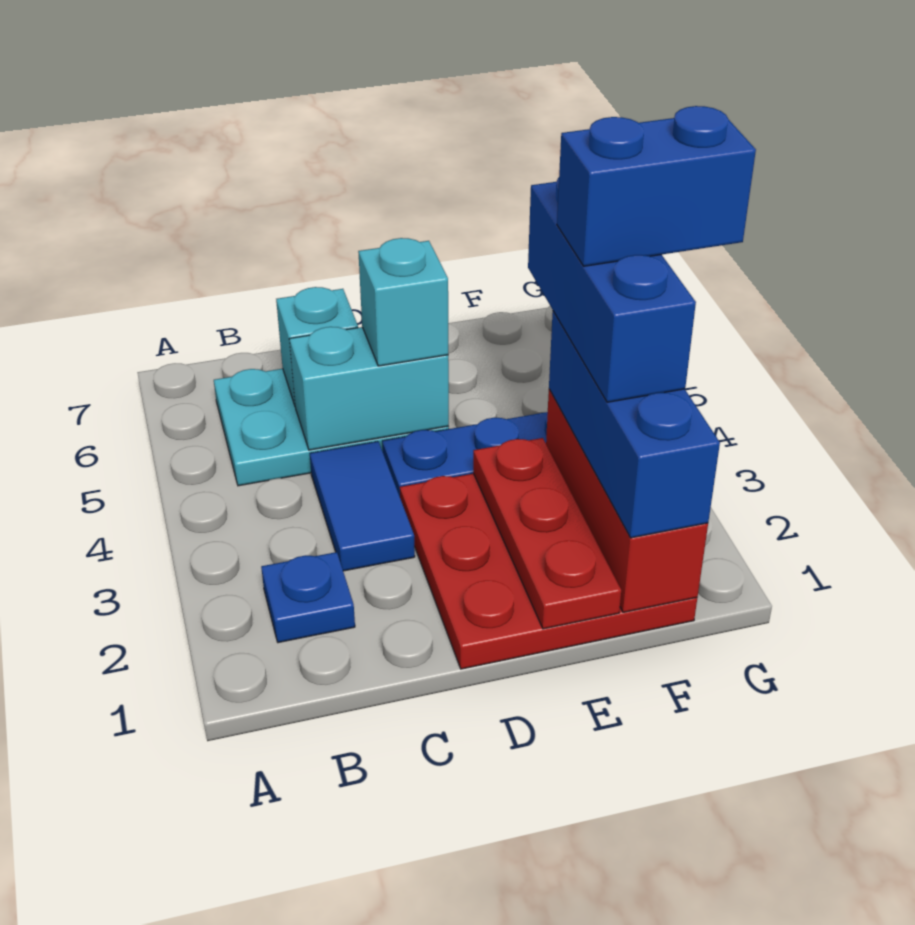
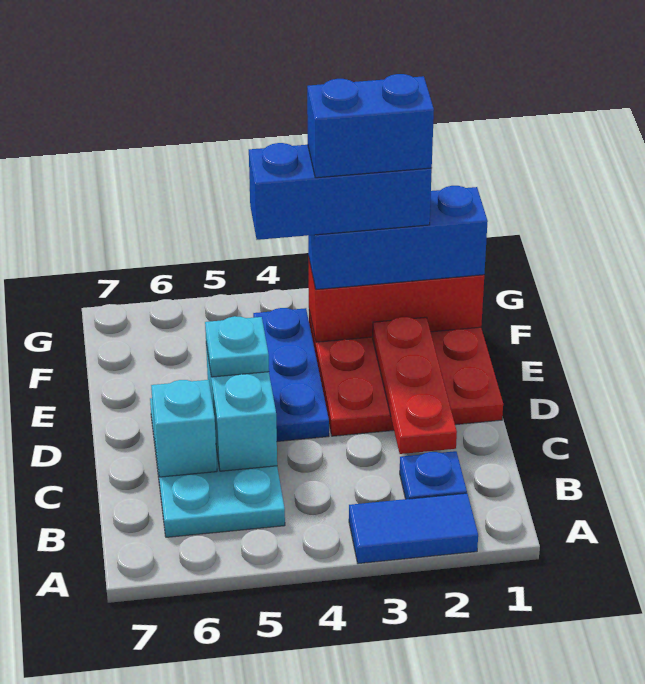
blue tile C3:C4 level 1 -> blue tile A2:A3 level 1
cyan brick D5 level 3 -> cyan plate D5 level 3
red plate E1:E3 level 2 -> red plate C2:E2 level 2
blue brick F3:G3 level 5 -> blue brick F2:F3 level 5

